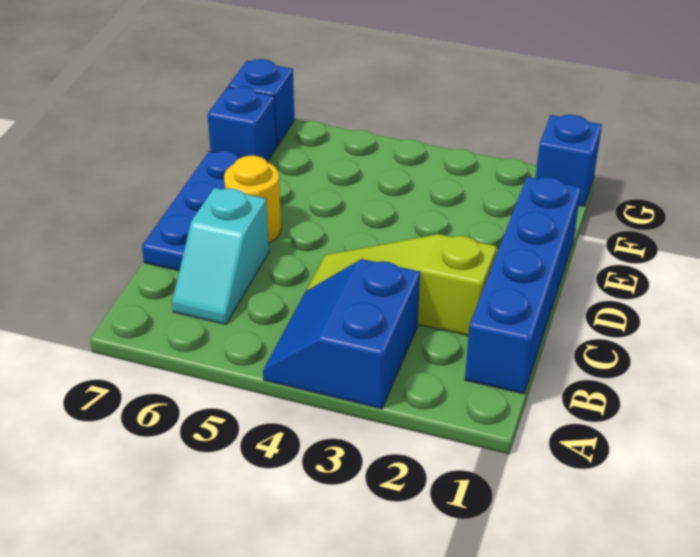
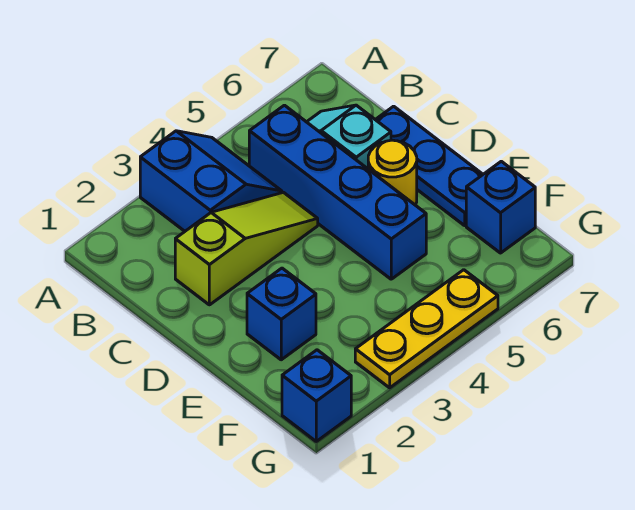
blue brick B1:E1 level 1 -> blue brick B5:E5 level 1
none -> yellow plate G3:G5 level 1
blue brick G7 level 1 -> blue brick E2 level 1

